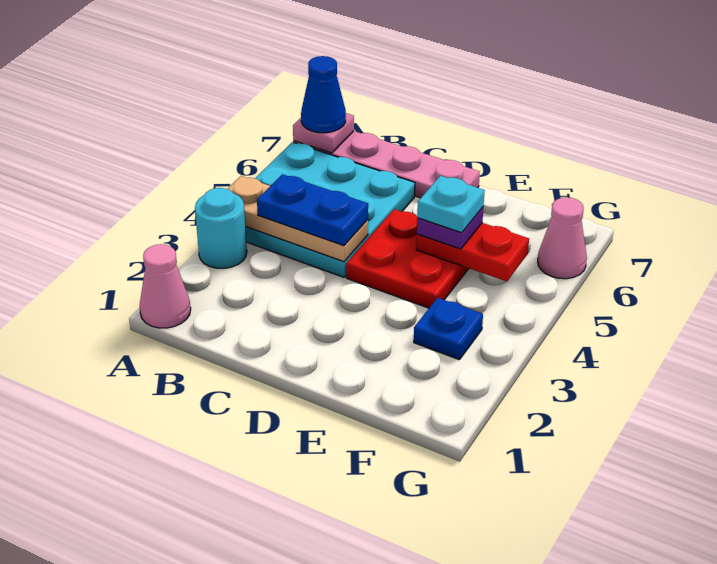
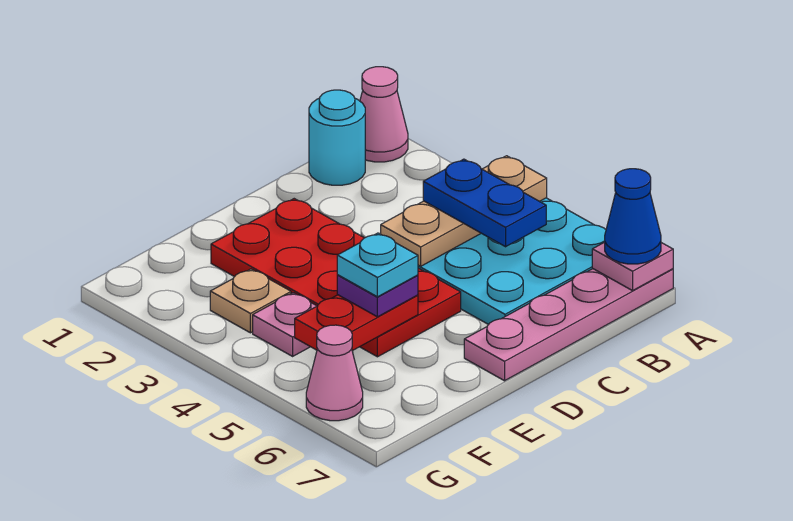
cyan round brick A3 level 1 -> cyan round brick B1 level 1
blue plate B4:C4 level 3 -> blue plate B4:B5 level 3
red plate D4:E5 level 1 -> red plate D2:E5 level 1
blue plate F3 level 1 -> tan plate F3 level 1
none -> pink plate F4 level 1

